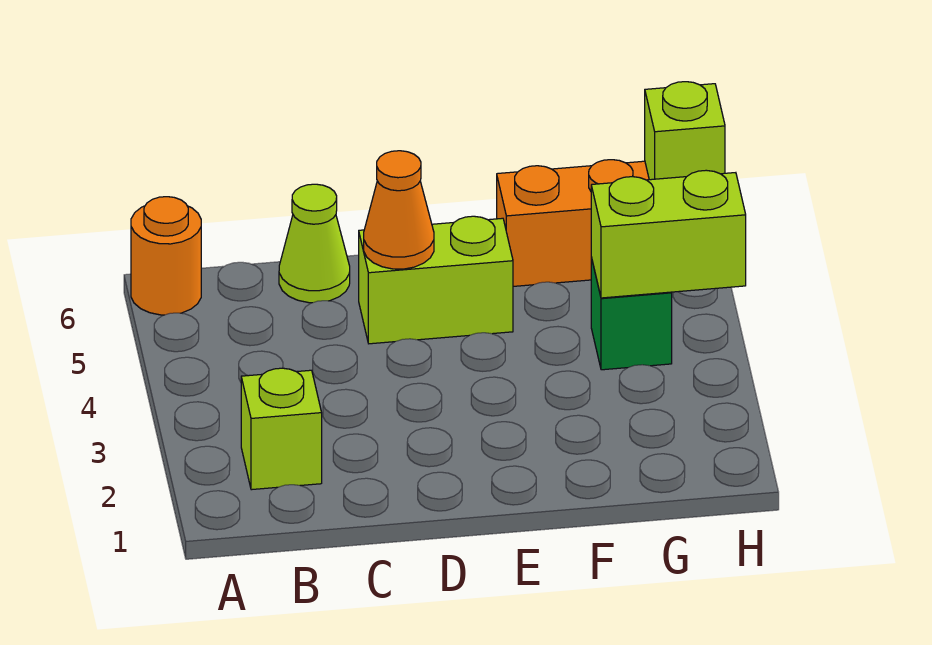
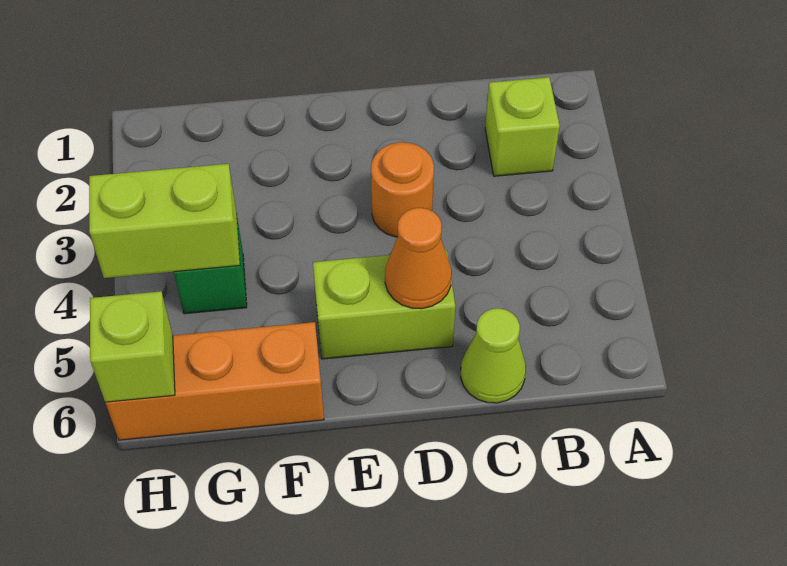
orange round brick A6 level 1 -> orange round brick D3 level 1

